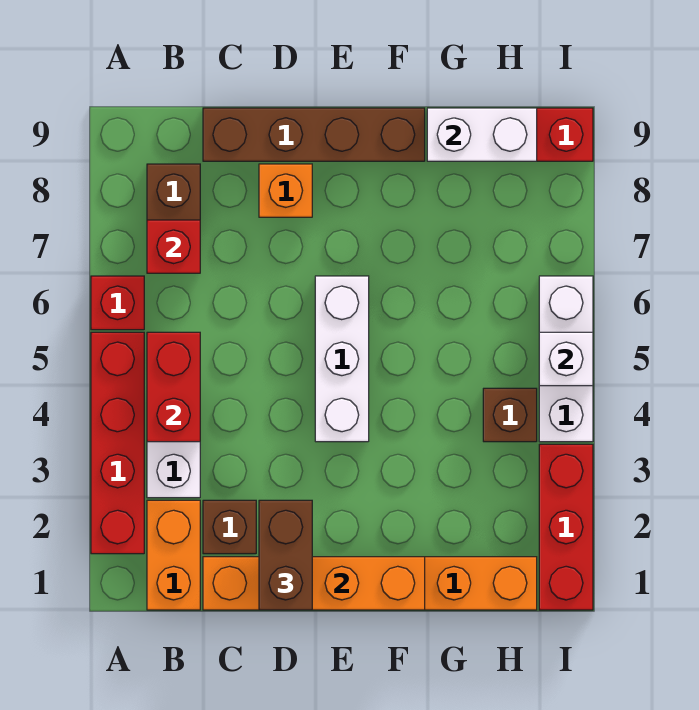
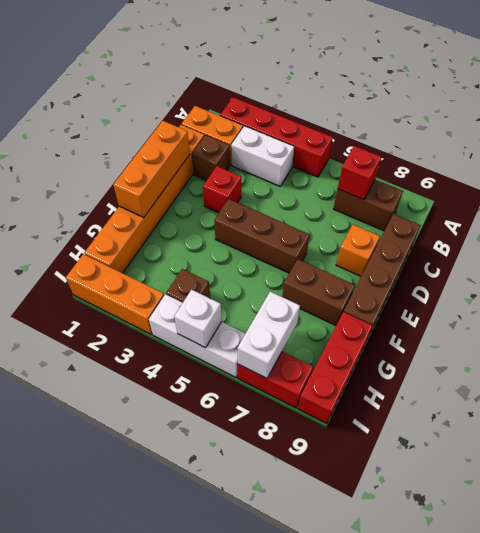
red brick A6 level 1 -> red brick D3 level 1
red brick B4:B5 level 2 -> red brick I7:I8 level 1
brown brick D1:D2 level 3 -> brown brick F7:F8 level 1
white brick E4:E6 level 1 -> brown brick E4:E6 level 1
white brick G9:H9 level 2 -> white brick H7:I7 level 2
red brick I1:I3 level 1 -> orange brick I1:I3 level 1

